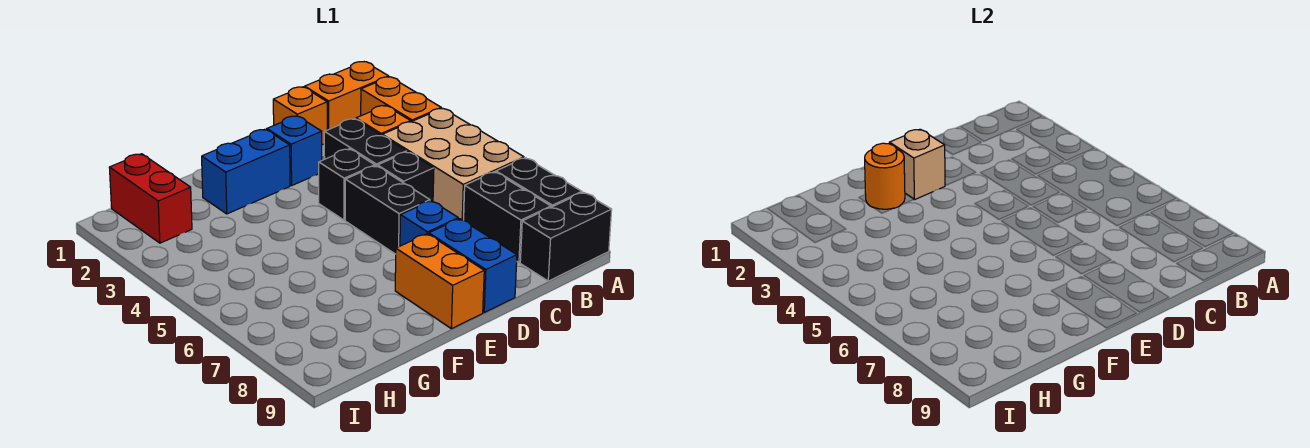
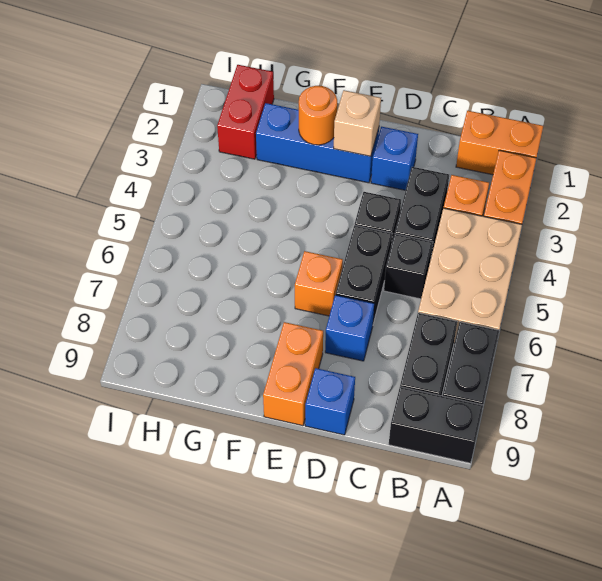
orange brick C1 level 1 -> orange brick E6 level 1
blue brick D8:D9 level 1 -> blue brick D9 level 1
blue brick E2:F2 level 1 -> blue brick E2:G2 level 1

